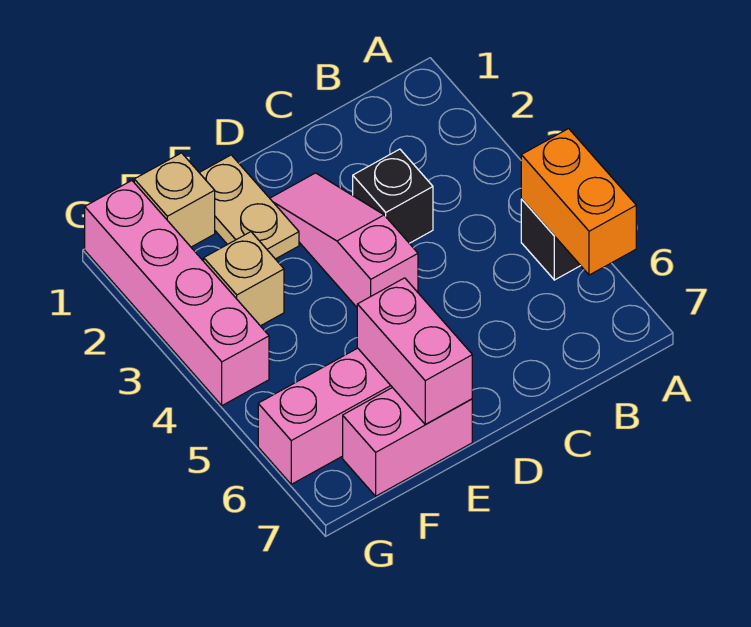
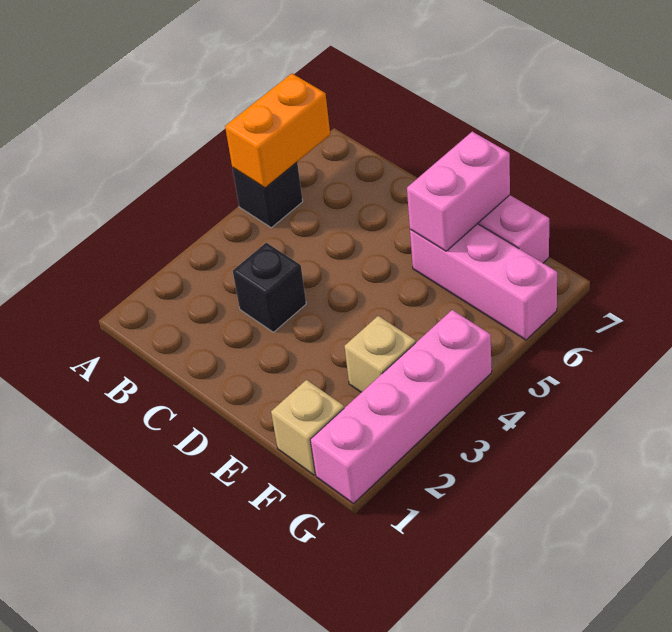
pink slope D2:D4 level 1 top 4 -> none
tan plate E1:E2 level 1 -> none

